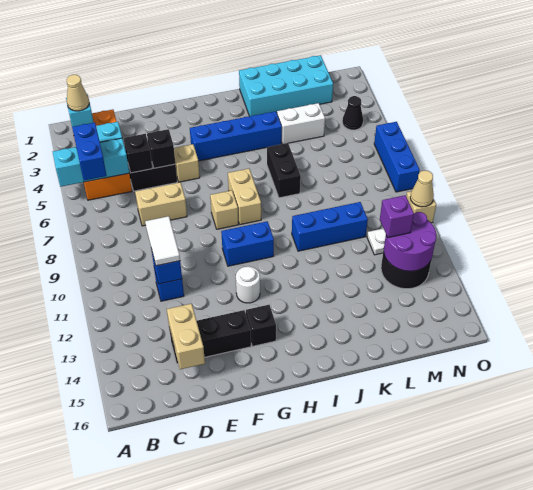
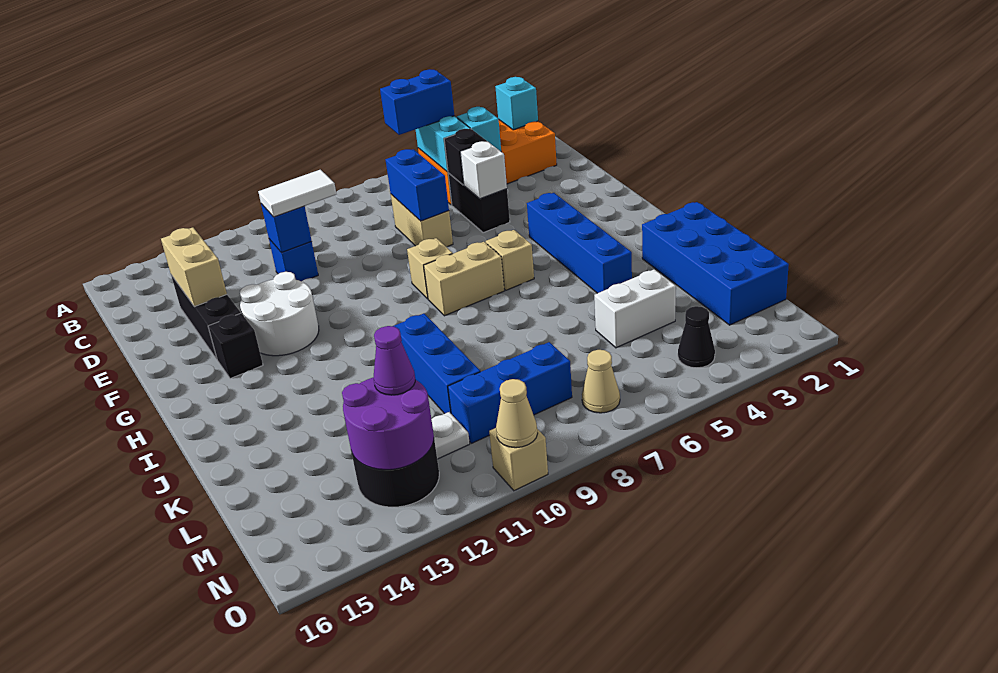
cyan brick A5:C5 level 2 -> cyan brick B5:C5 level 2
tan cone B2 level 3 -> tan cone N7 level 1
tan brick D14:D15 level 2 -> tan brick D14:E14 level 2
black brick E5 level 2 -> white brick E5 level 2
tan brick F5 level 1 -> tan brick H6 level 1
blue brick G10:H10 level 1 -> blue brick D7:E7 level 2
white round brick G12 level 1 -> white round brick F12:G13 level 1
cyan brick J1:M2 level 1 -> blue brick J1:M2 level 1
black brick J6:J7 level 1 -> none
white brick K4:L4 level 1 -> white brick L4:L5 level 1
purple brick M12 level 3 -> purple cone M12 level 3
blue brick O6:O8 level 1 -> blue brick M8:M10 level 1

